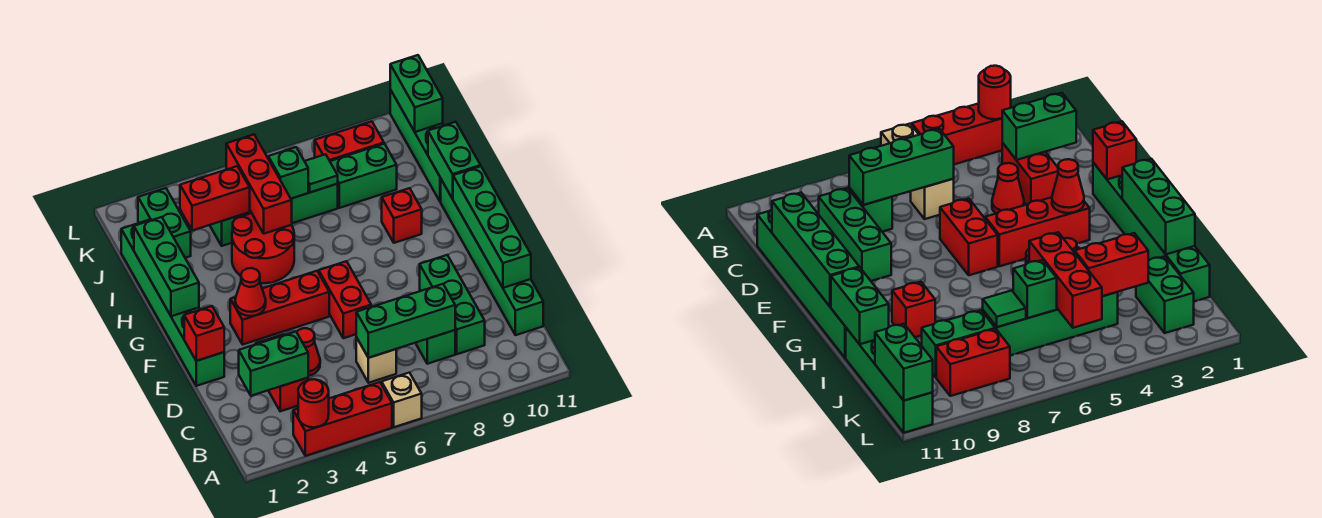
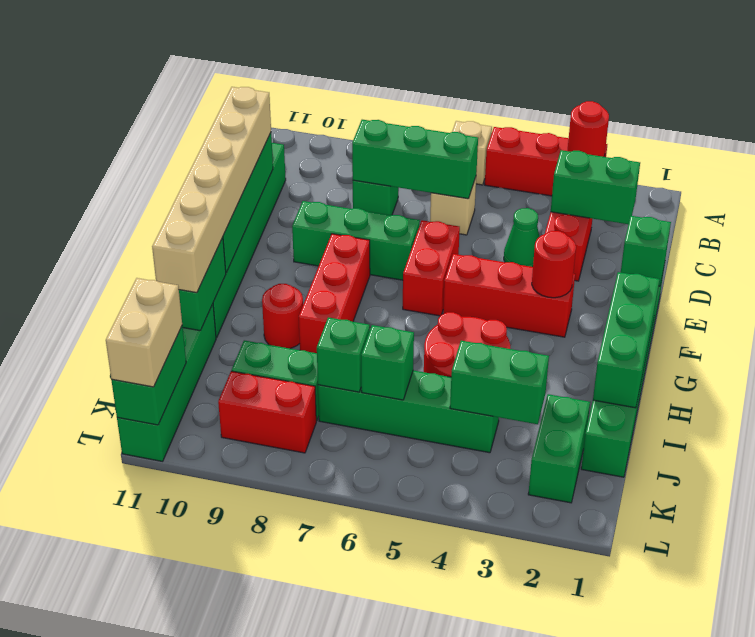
green brick C9:E9 level 1 -> green brick E7:E9 level 1
red cone D4 level 1 -> green cone D4 level 1
none -> tan brick D11:I11 level 3
red brick E1 level 2 -> green brick E1 level 2
red cone F3 level 2 -> red round brick F3 level 2
red brick H9 level 1 -> red round brick H9 level 1
red brick I5:K5 level 2 -> red brick F8:H8 level 1
red brick J3:J4 level 2 -> green brick J3:J4 level 2
green tile J7 level 2 -> green brick J7 level 2
none -> tan brick K11:L11 level 3

